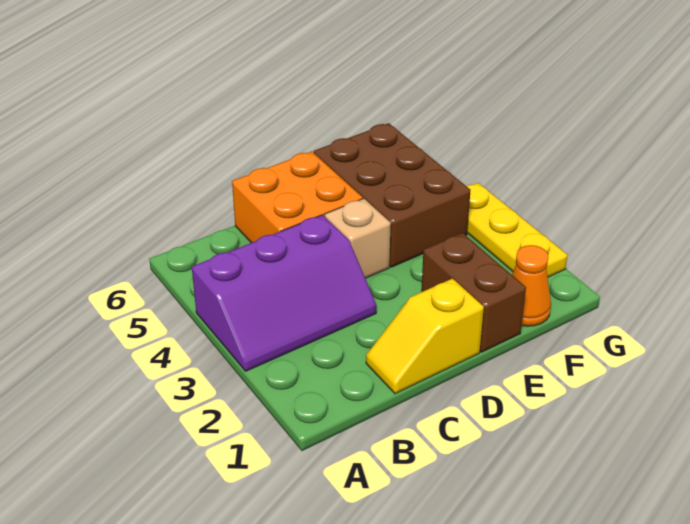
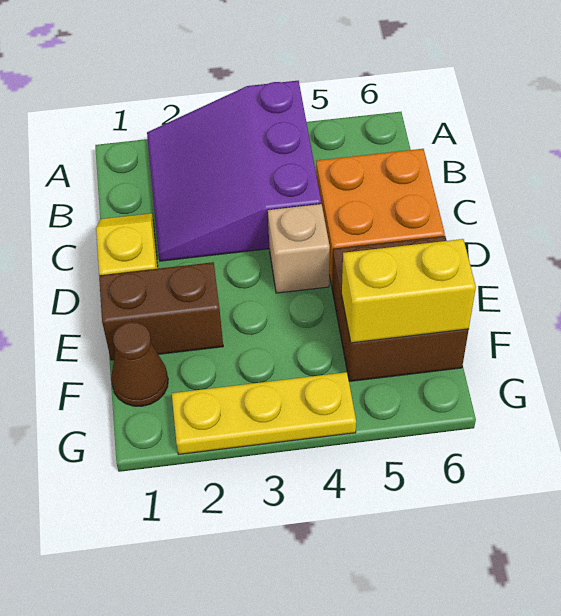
purple slope A3:C4 level 1 top 4 -> purple slope A2:C4 level 1 top 4
brown brick E4:F6 level 1 -> brown brick E5:F6 level 1
orange cone F1 level 1 -> brown cone F1 level 1
none -> yellow brick F5:F6 level 2

